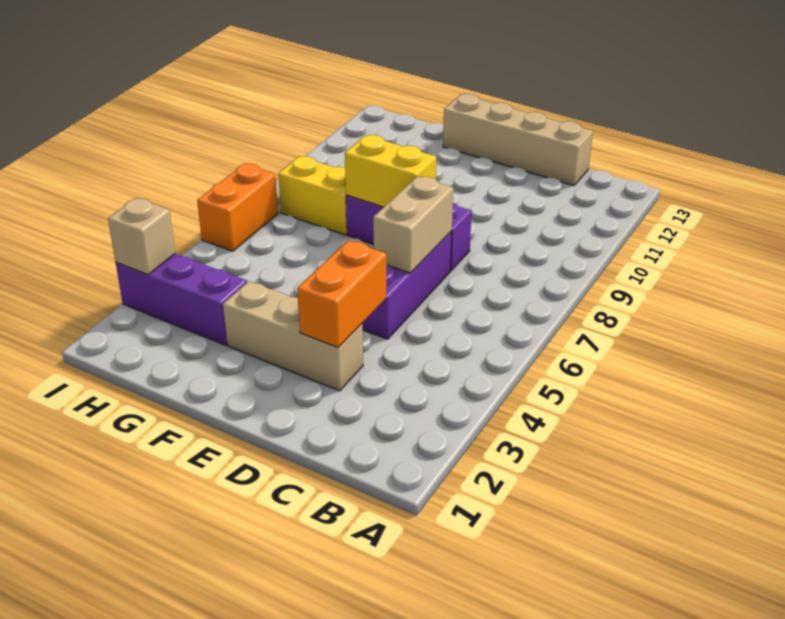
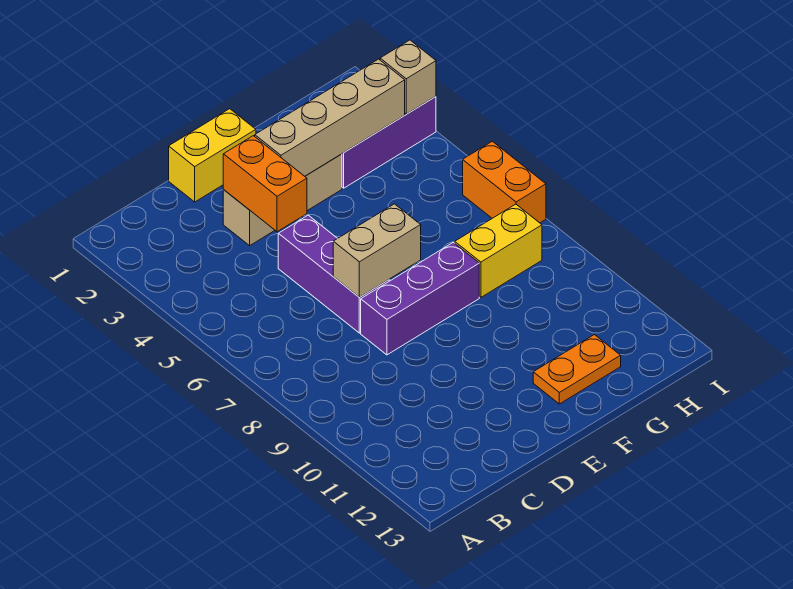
tan brick C13:F13 level 1 -> tan brick E3:H3 level 2
tan brick D6:D7 level 2 -> tan brick D7:E7 level 2
yellow brick E8:F8 level 2 -> yellow brick D1:E1 level 1
none -> orange plate F12:G12 level 1

